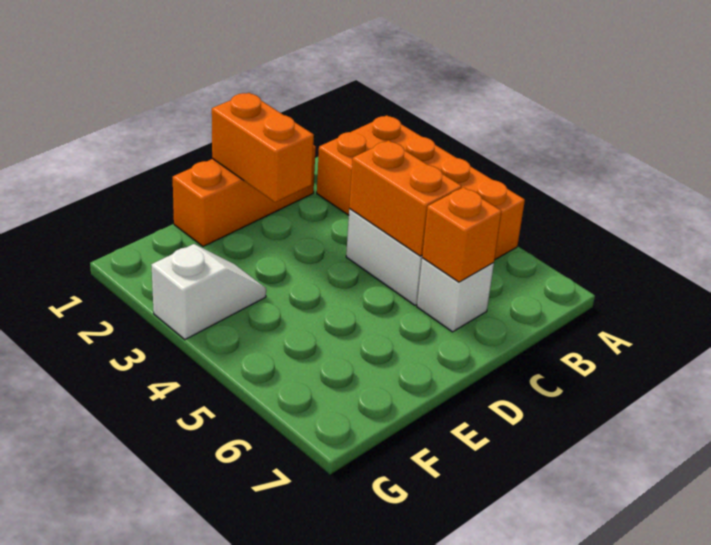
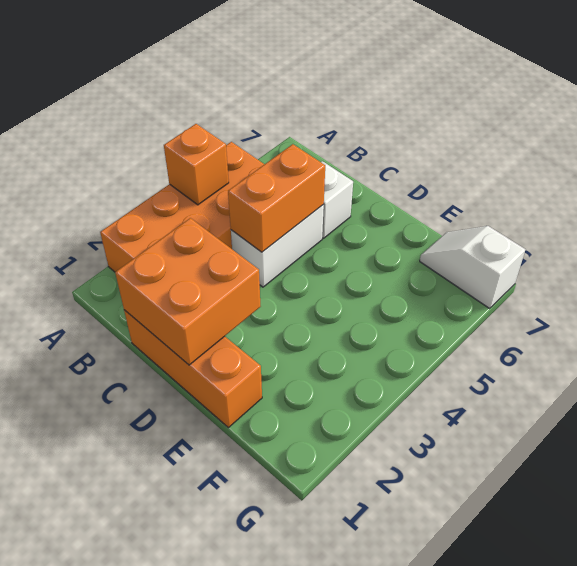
orange brick C6 level 2 -> orange brick A4 level 2
orange brick D1:D2 level 2 -> orange brick C1:D2 level 2
white slope F3:G3 level 1 top G -> white slope F7:G7 level 1 top G

